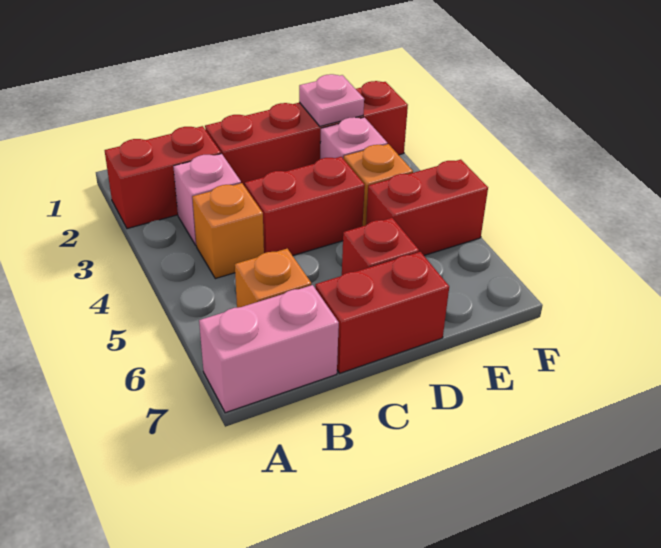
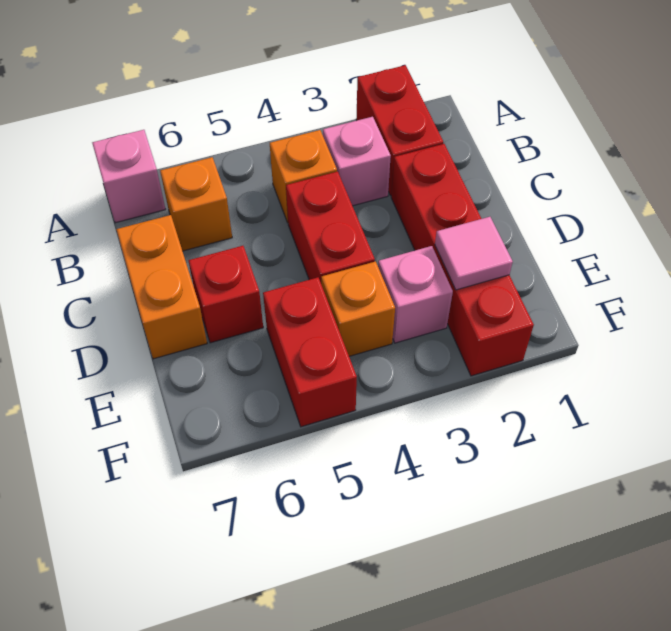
pink brick A7:B7 level 1 -> pink brick A7 level 1
red brick C7:D7 level 1 -> orange brick C7:D7 level 1
pink plate E2 level 2 -> pink tile E2 level 2

